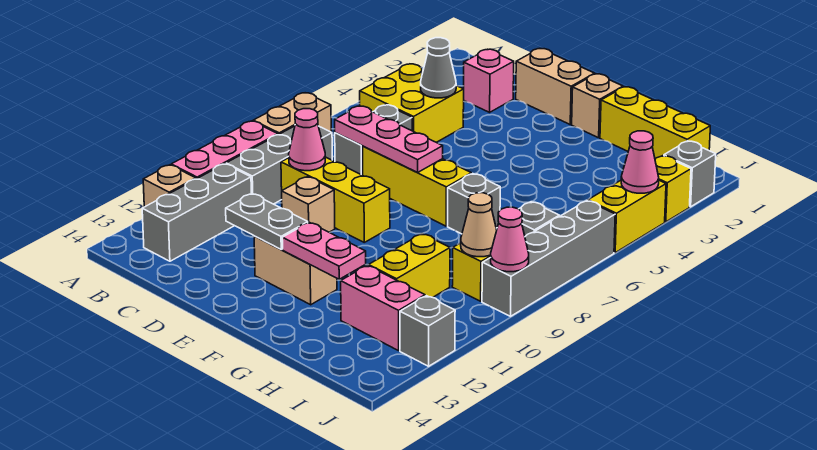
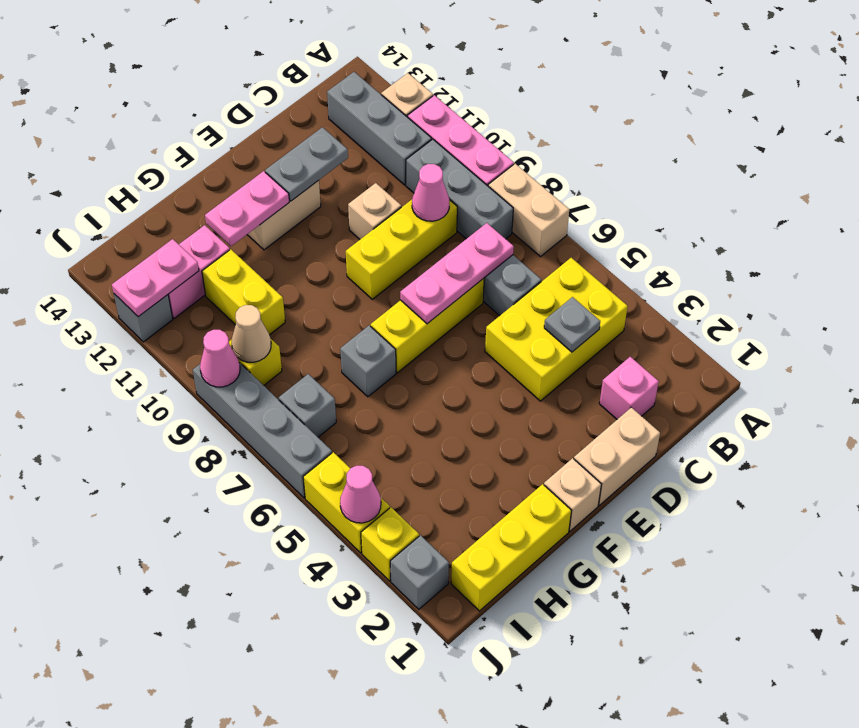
yellow brick B4:C5 level 1 -> yellow brick B4:D5 level 1
grey cone C4 level 2 -> grey plate C4 level 2
none -> pink plate I12:J12 level 2

